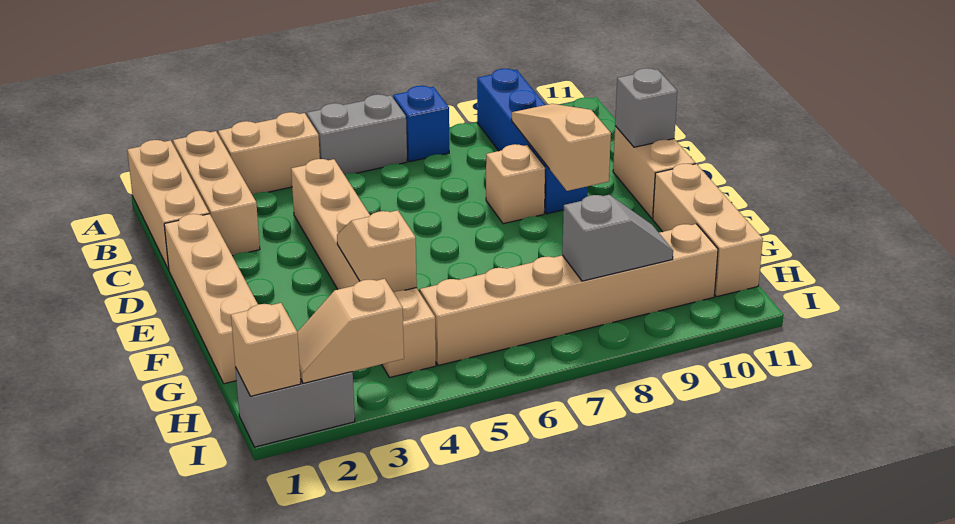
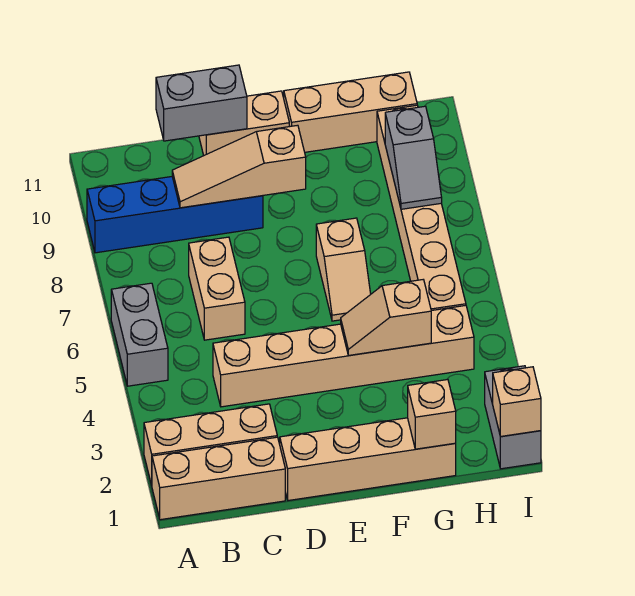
tan brick A3:A4 level 1 -> tan brick C6:C7 level 1
blue brick A7 level 1 -> none
tan brick D8 level 1 -> tan brick G1 level 2
grey brick D11 level 2 -> grey brick C11:D11 level 2
grey slope H8:H9 level 2 top 8 -> grey slope H8:H9 level 2 top 9
tan slope I2:I3 level 2 top 3 -> tan slope F6:F7 level 1 top 7

